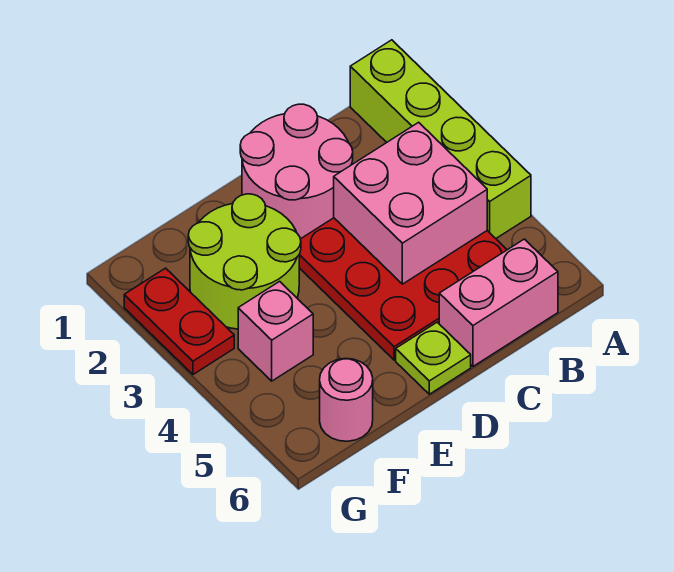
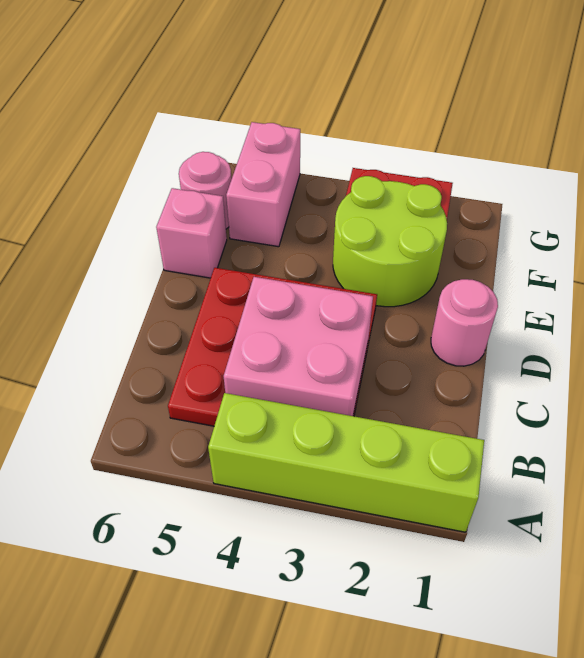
pink brick B6:C6 level 1 -> pink brick F5:G5 level 1
pink round brick C1:D2 level 1 -> pink round brick D1 level 1
lime plate D6 level 1 -> none
pink brick F4 level 1 -> pink brick E6 level 1

